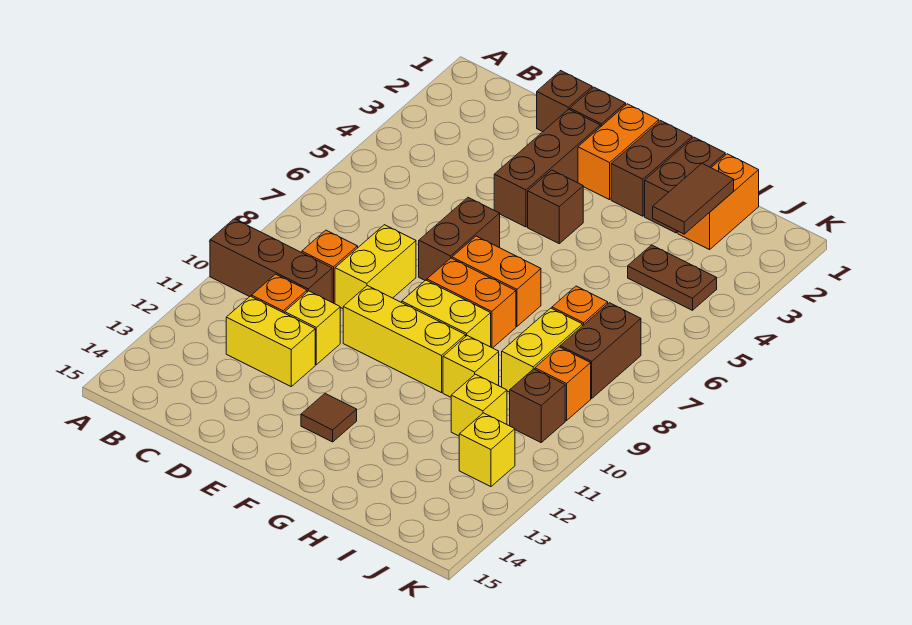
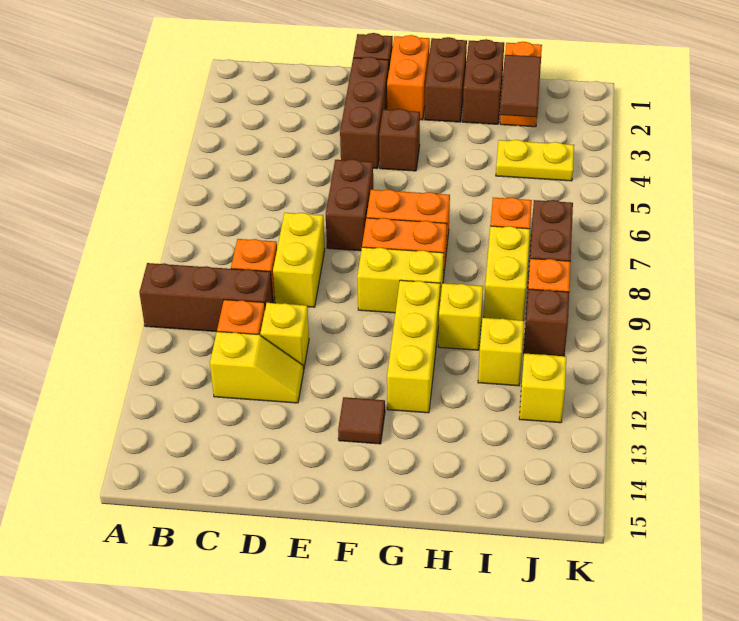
yellow brick C12:D12 level 1 -> yellow slope C12:D12 level 1 top C
brown brick D1 level 1 -> none
yellow brick E10:G10 level 1 -> yellow brick G10:G12 level 1
brown plate I4:J4 level 1 -> yellow plate I4:J4 level 1

